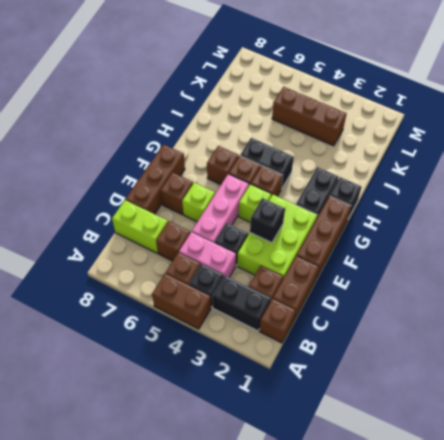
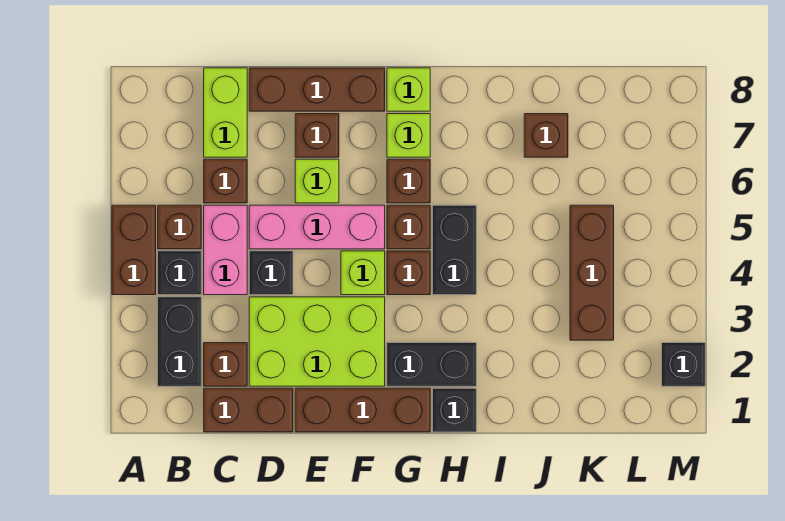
brown brick B1 level 1 -> brown brick J7 level 1
black brick E3 level 2 -> black brick M2 level 1
none -> lime brick G7 level 1
none -> lime brick G8 level 1

